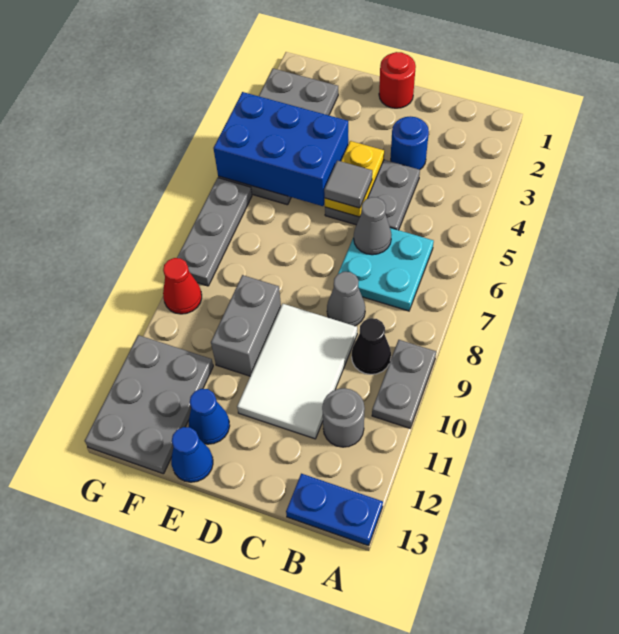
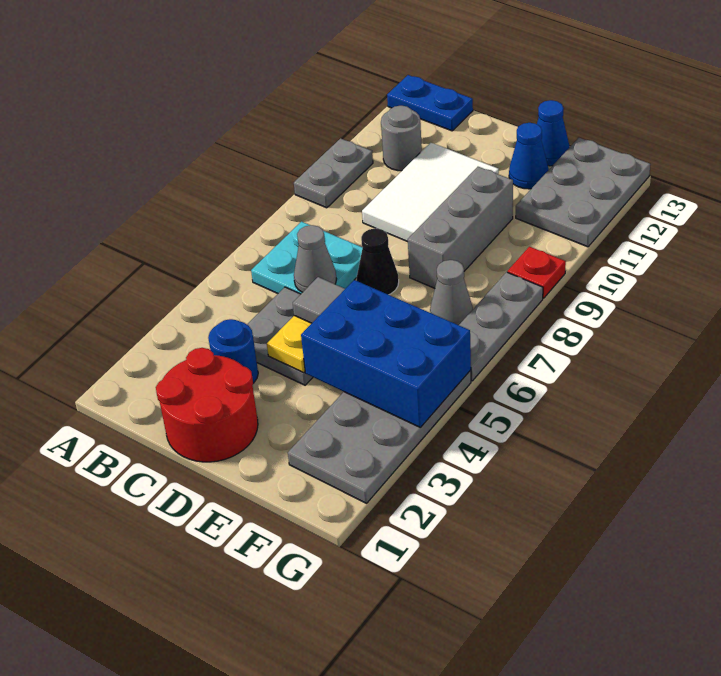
black cone B9 level 1 -> black cone D7 level 1
grey cone C8 level 1 -> grey cone F7 level 1
red round brick D1 level 1 -> red round brick C1:D2 level 1
grey brick E9:E10 level 1 -> grey brick E8:E10 level 1
red cone G9 level 1 -> red plate G9 level 1

